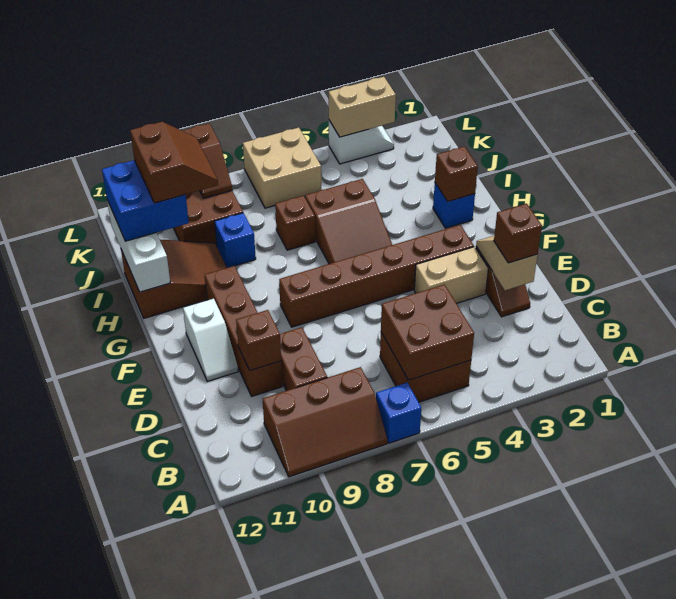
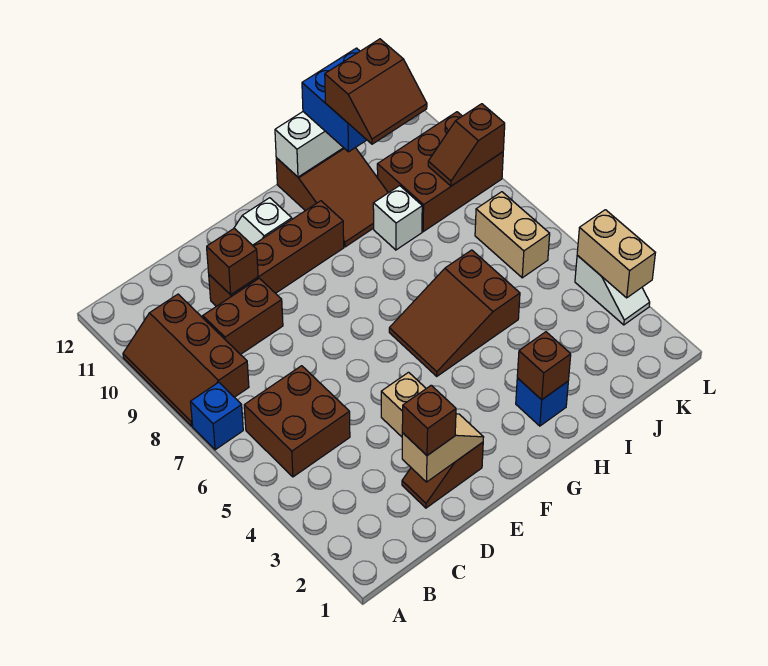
brown brick B5:C6 level 2 -> none
brown brick F3:F8 level 1 -> none
brown brick I7 level 1 -> none
blue brick I9 level 1 -> white brick I9 level 1
tan brick K6:L7 level 1 -> tan brick K6:K7 level 1

